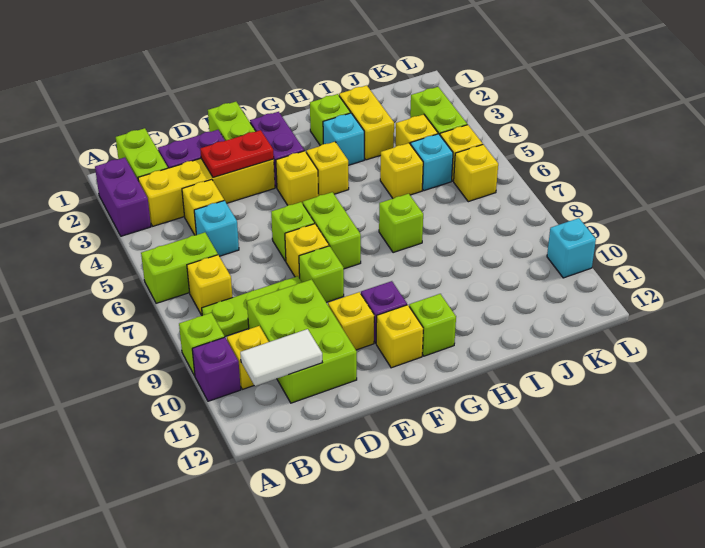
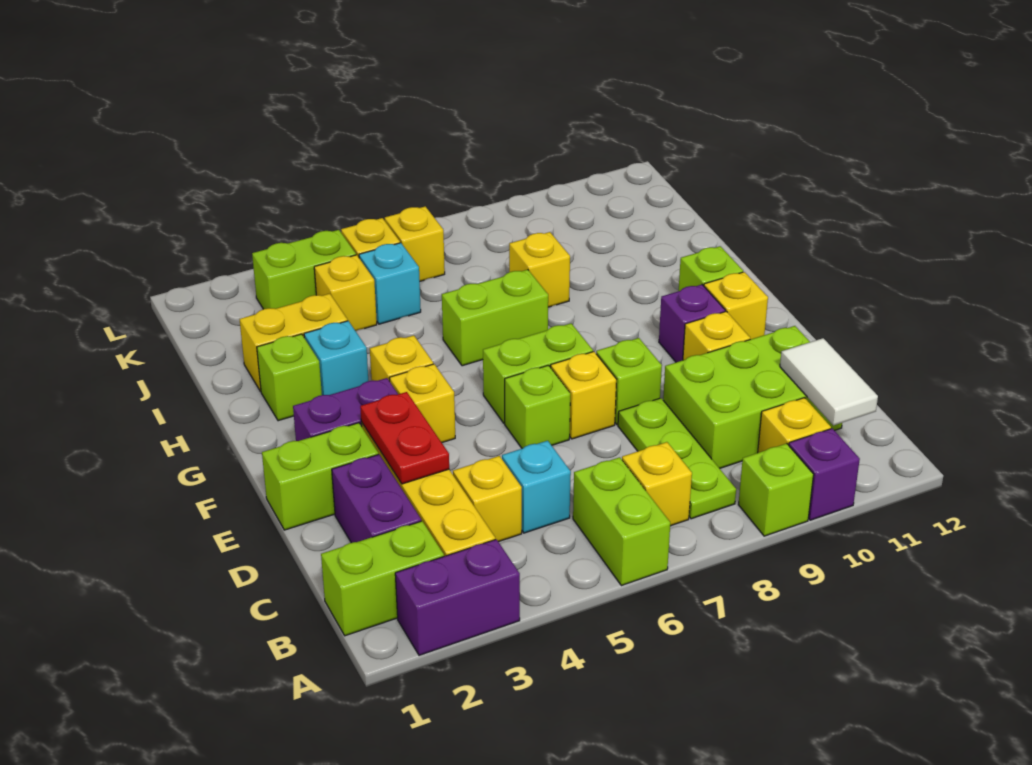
lime brick H7 level 1 -> lime brick H6:H7 level 1
yellow brick I5 level 1 -> yellow brick I8 level 1
cyan brick L10 level 1 -> none

